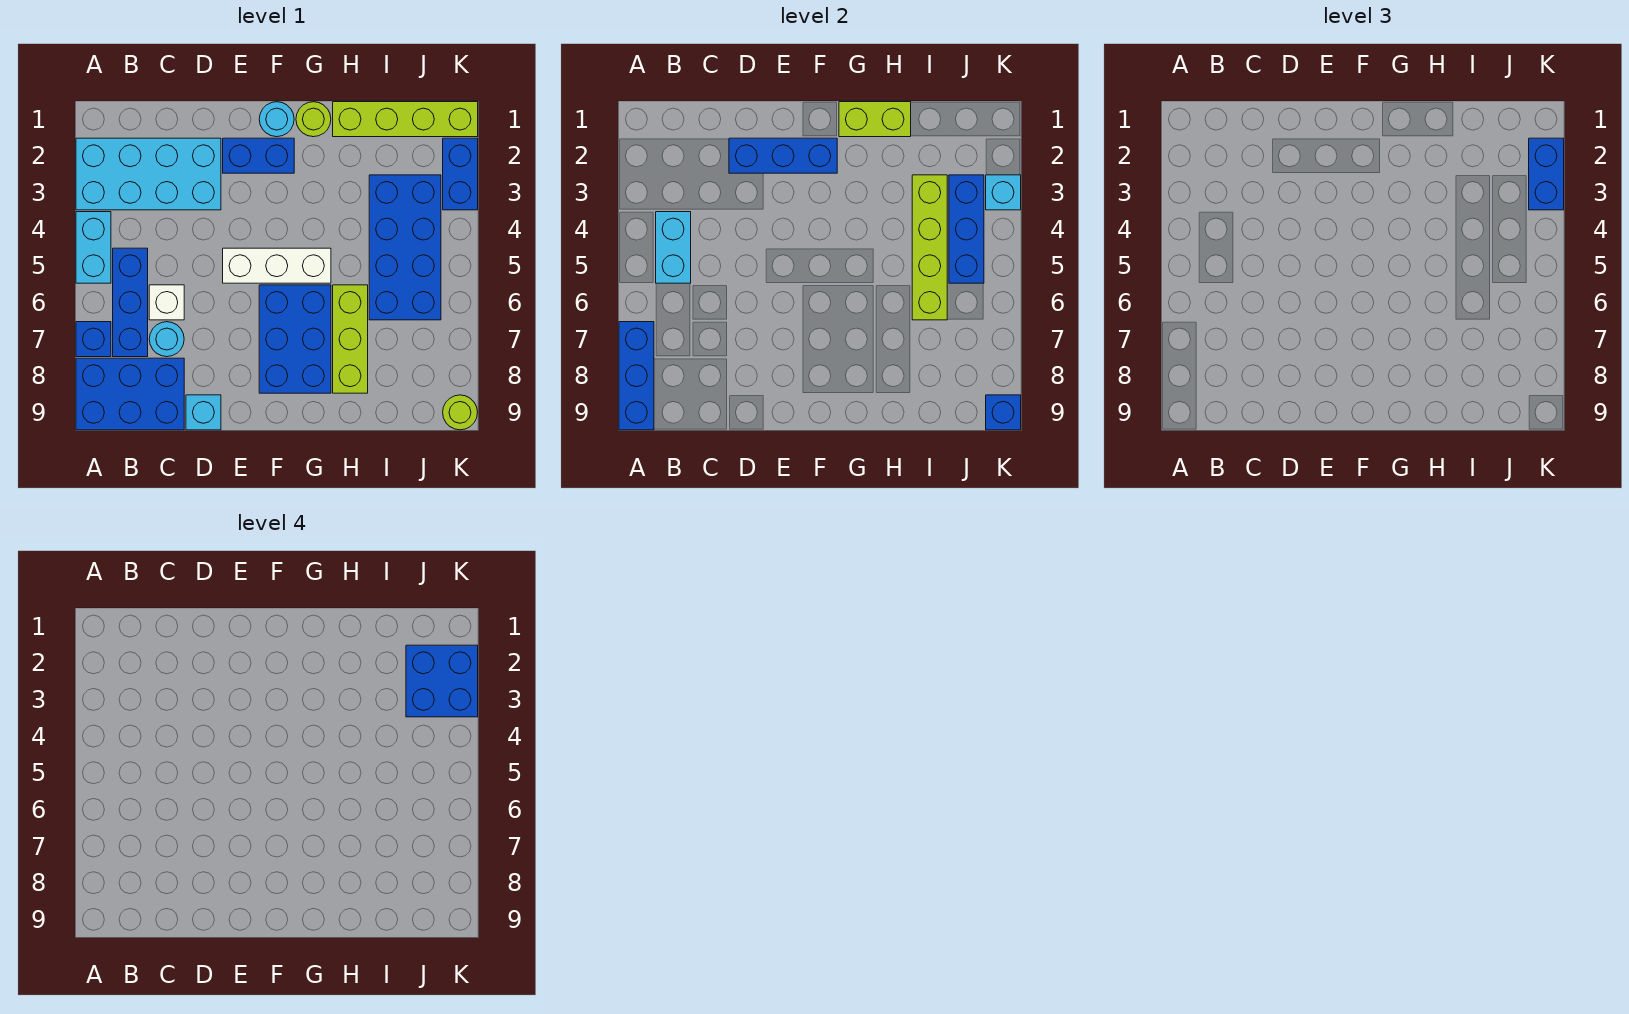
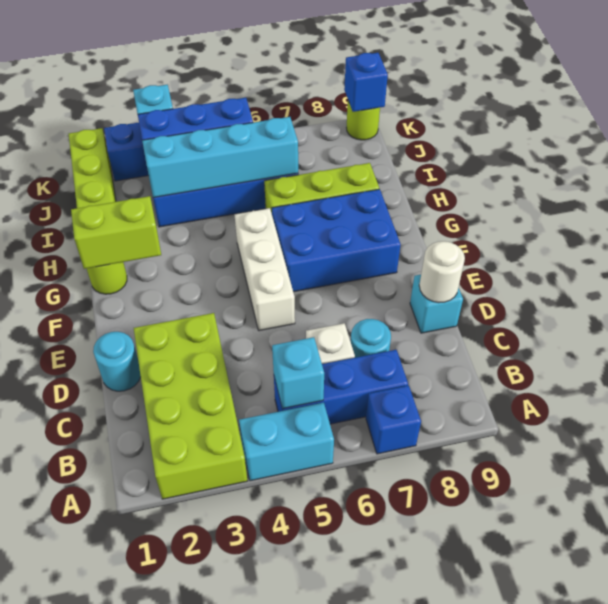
cyan brick A2:D3 level 1 -> lime brick A2:D3 level 1
blue brick A7:A9 level 2 -> none
blue brick A8:C9 level 1 -> none
cyan brick B4:B5 level 2 -> cyan brick B5 level 2
blue brick D2:F2 level 2 -> none
none -> white round brick D9 level 2
blue brick E2:F2 level 1 -> none
cyan round brick F1 level 1 -> cyan round brick D1 level 1
lime brick G1:H1 level 2 -> lime brick G1:G2 level 2
lime brick I3:I6 level 2 -> cyan brick I3:I6 level 2
blue brick J2:K3 level 4 -> none
blue brick K2:K3 level 3 -> none

